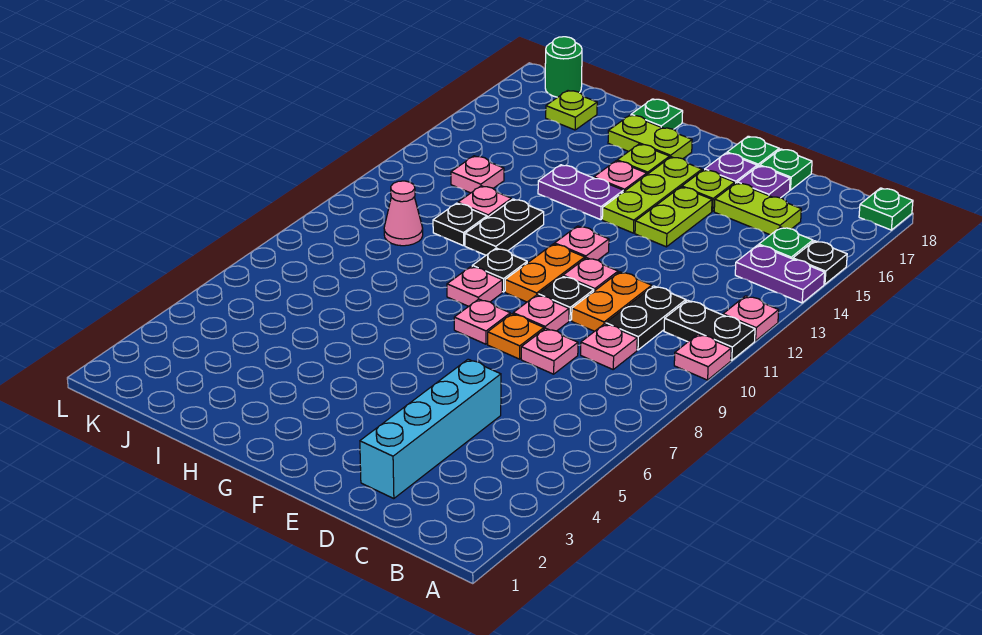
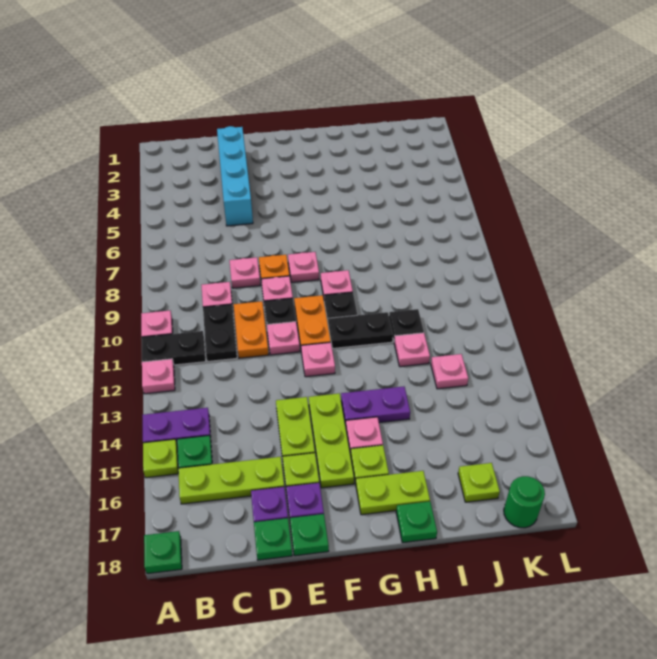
black plate A15 level 1 -> lime plate A15 level 1
lime plate C16:D16 level 1 -> lime plate B16:D16 level 1
black plate H11:H12 level 1 -> black plate G11:H11 level 1
pink cone J10 level 1 -> none

